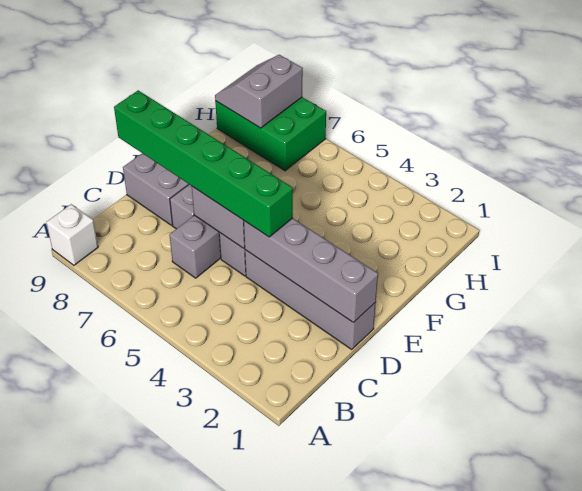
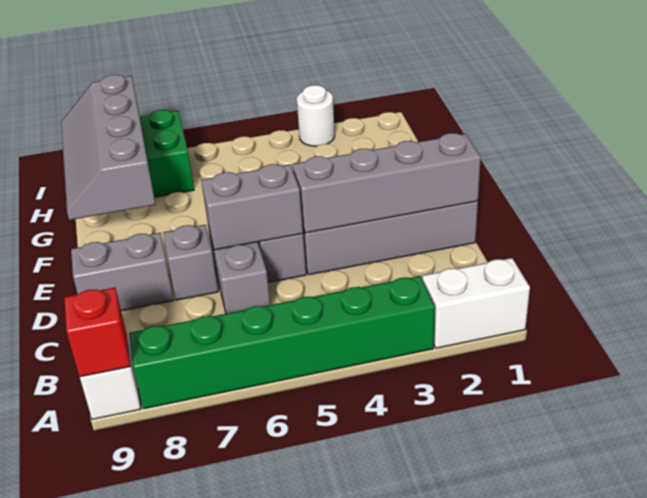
none -> white brick A1:A2 level 1
none -> red brick A9 level 2
green brick D4:D9 level 3 -> green brick A3:A8 level 1
grey slope H8:I9 level 2 top 8 -> grey slope F8:I9 level 2 top 8
none -> white round brick I3 level 1

